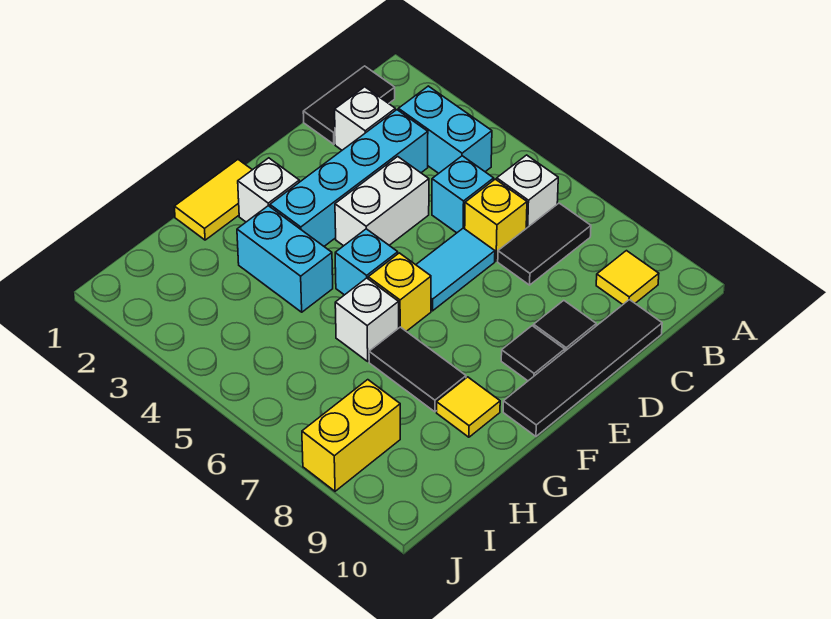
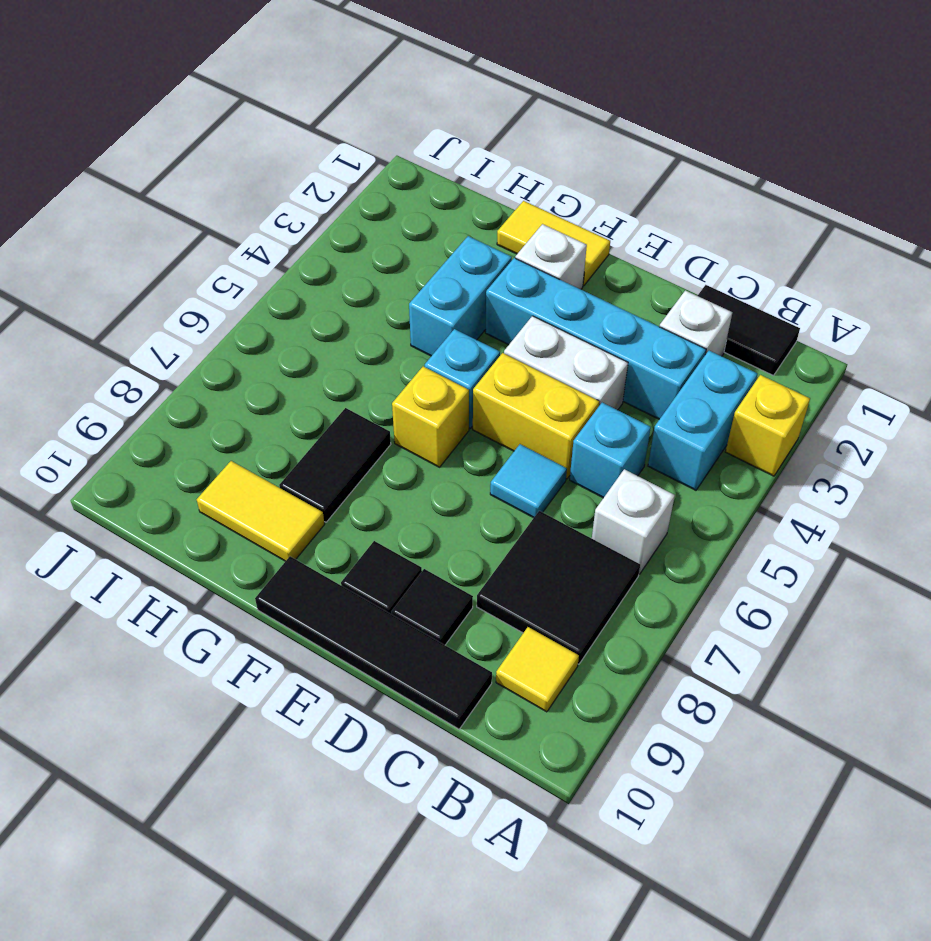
black tile B7:C7 level 1 -> black tile B7:C8 level 1
yellow brick C6 level 1 -> yellow brick A3 level 1
cyan tile D6:E6 level 1 -> cyan tile D6 level 1
white brick G6 level 1 -> none
yellow tile G9 level 1 -> yellow tile G9:H9 level 1
yellow brick I8:J8 level 1 -> yellow brick D5:E5 level 1

